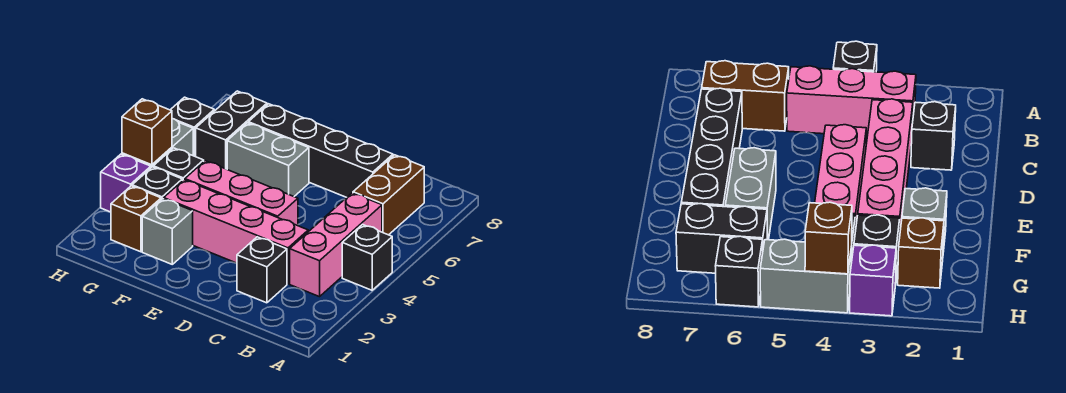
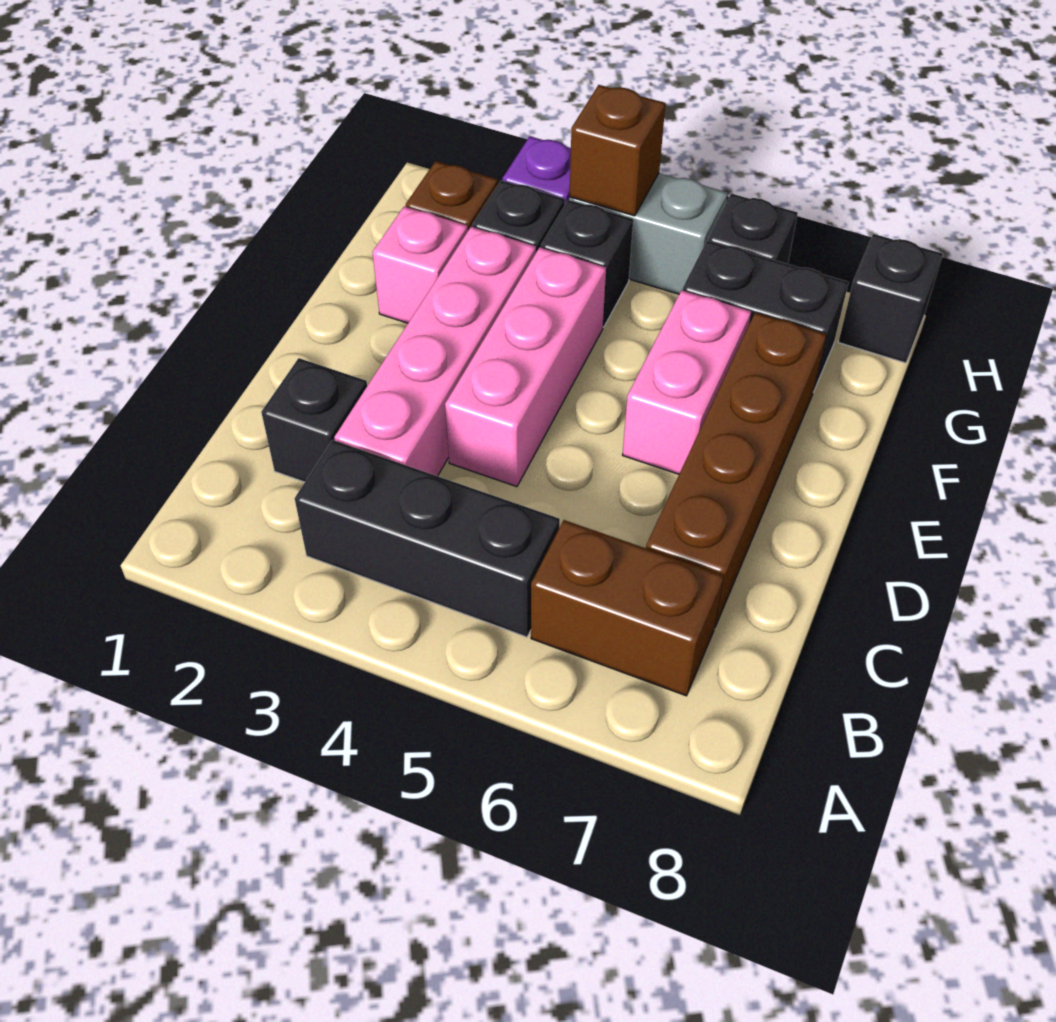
black brick A4 level 1 -> black brick H8 level 1
pink brick B3:B5 level 1 -> black brick B3:B5 level 1
black brick C7:F7 level 1 -> brown brick C7:F7 level 1
grey brick E6:F6 level 1 -> pink brick E6:F6 level 1
grey brick F2 level 1 -> pink brick F2 level 1

